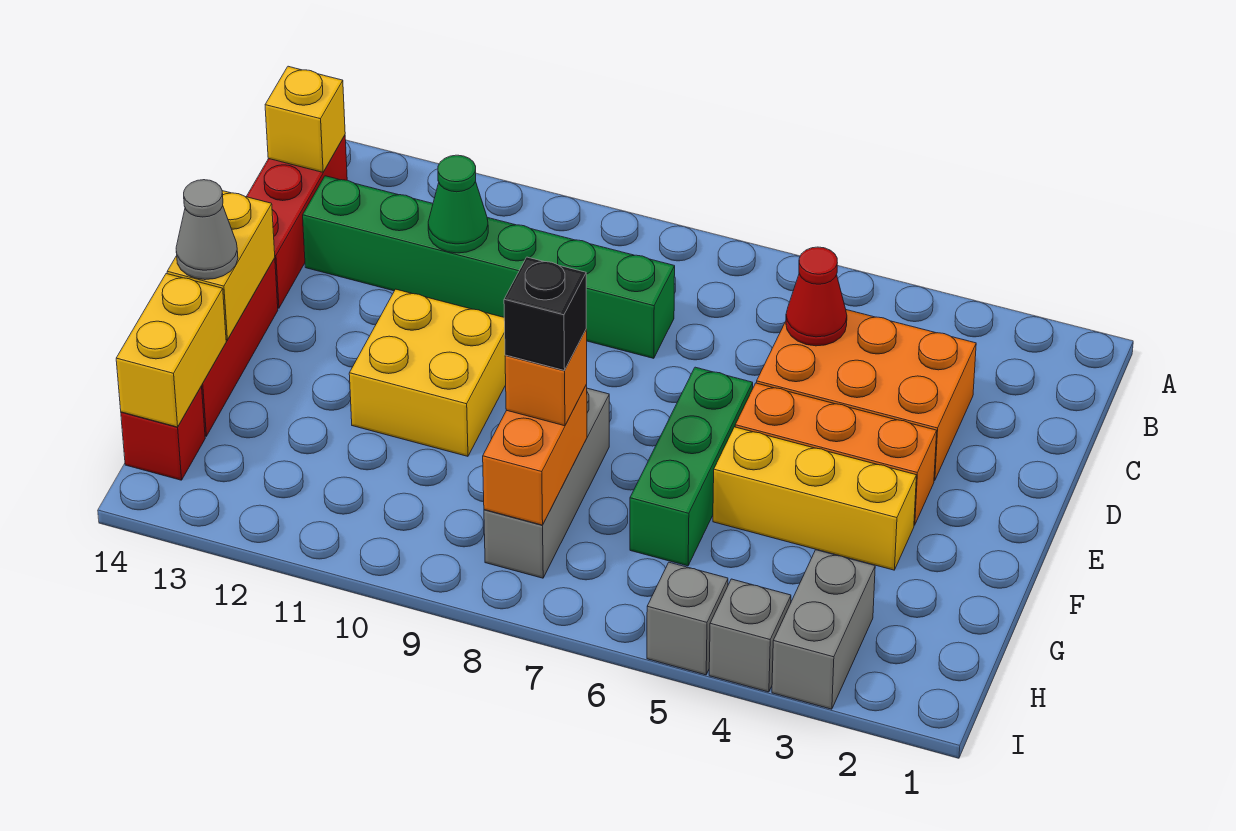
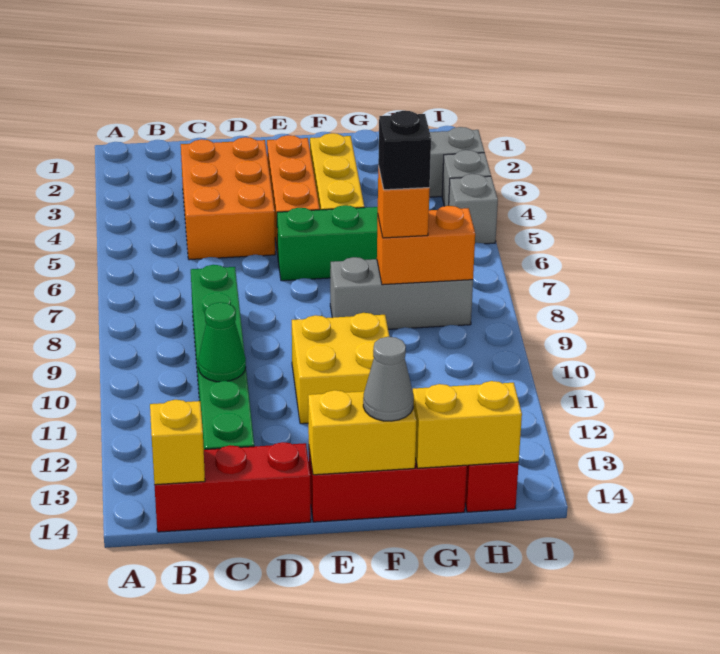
red cone C5 level 2 -> none

